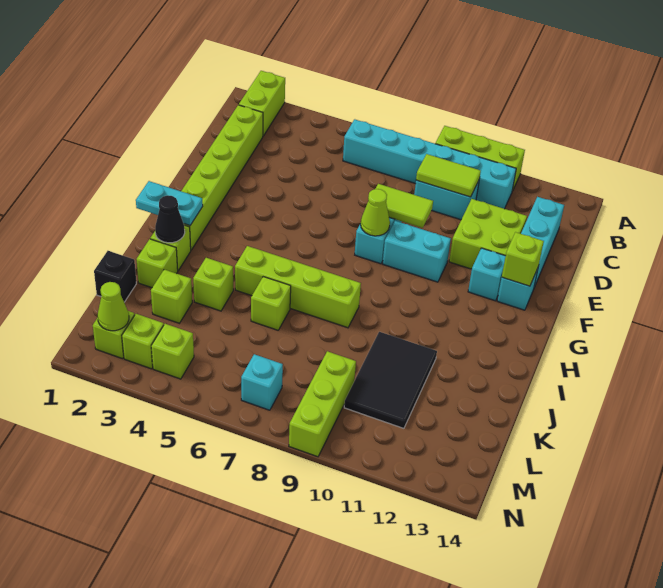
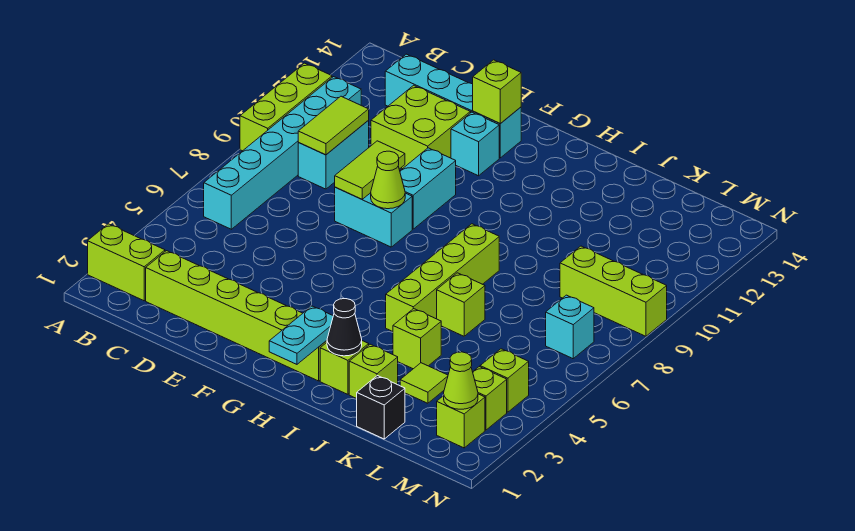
black tile J10:L11 level 1 -> none
lime brick K3 level 1 -> lime tile K3 level 1

